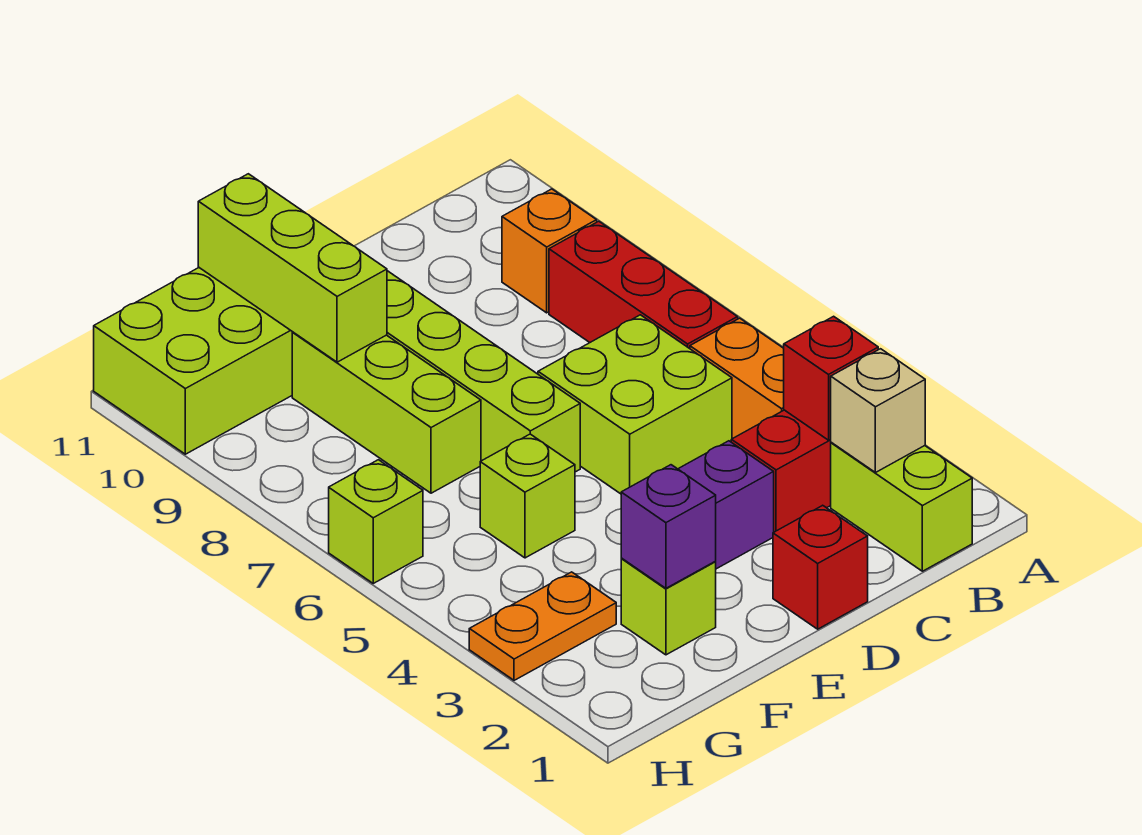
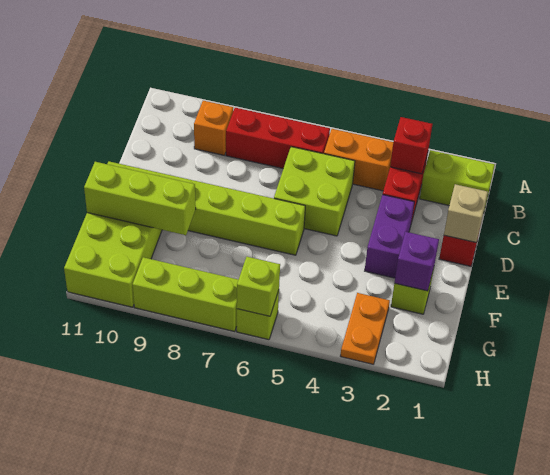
tan brick B2 level 2 -> tan brick D1 level 2
lime brick F5 level 1 -> lime brick H6 level 2
lime brick F7:F9 level 1 -> lime brick H7:H9 level 1

